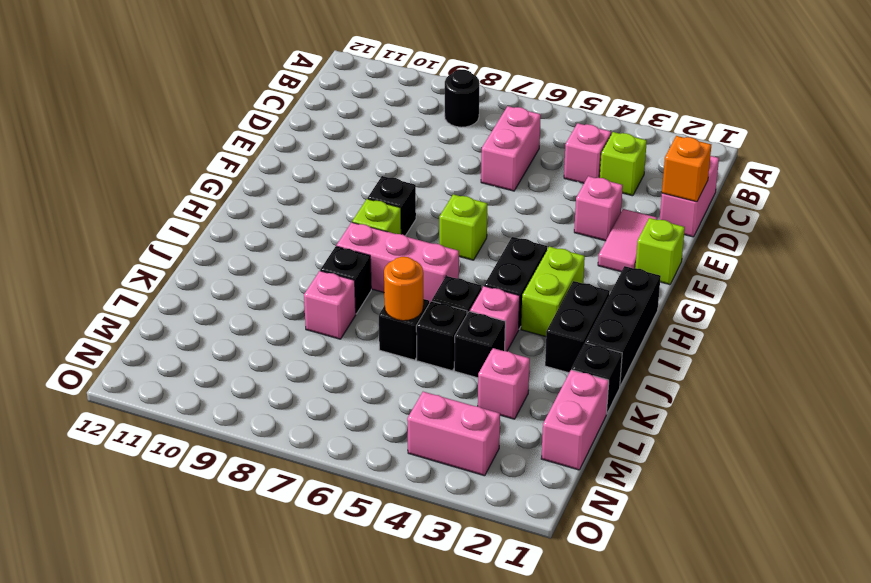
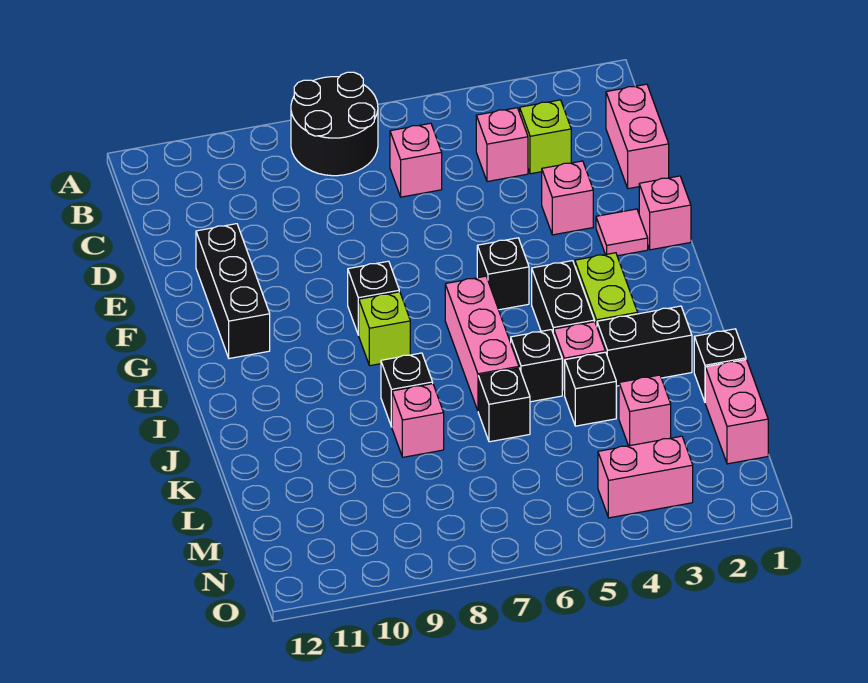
black round brick B8 level 1 -> black round brick A7:B8 level 1
pink brick C6:D6 level 1 -> pink brick C6 level 1
orange brick D1 level 2 -> none
pink tile E2:F2 level 1 -> pink tile F2 level 1
lime brick F1 level 1 -> pink brick F1 level 1
lime brick G6 level 1 -> none
black brick H1:J1 level 1 -> black brick E11:G11 level 1
black brick I2:J2 level 1 -> black brick J2:J3 level 1
pink brick I6:I8 level 1 -> pink brick H6:J6 level 1
black brick K5 level 1 -> black brick G5 level 1
orange round brick K6 level 2 -> none

